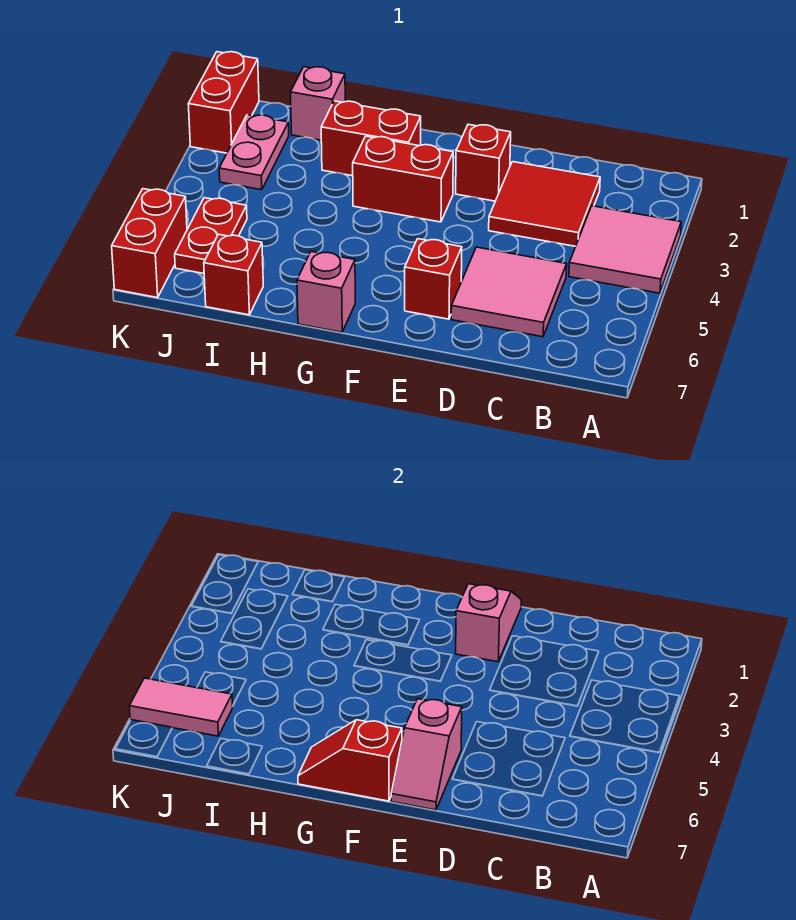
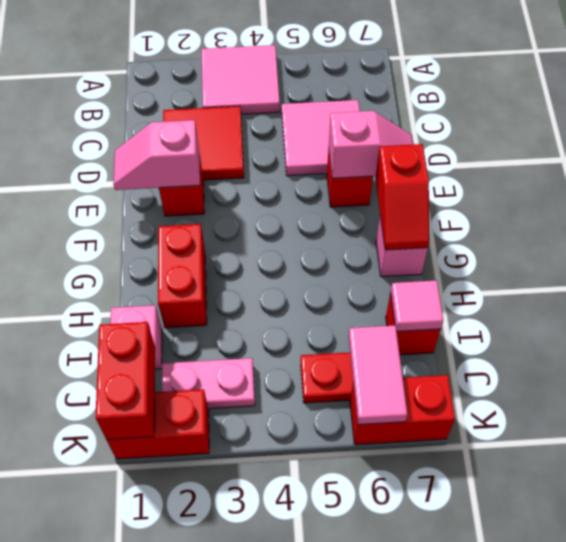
red brick F3:G3 level 1 -> red brick J1:K1 level 2
none -> pink tile I7 level 2

